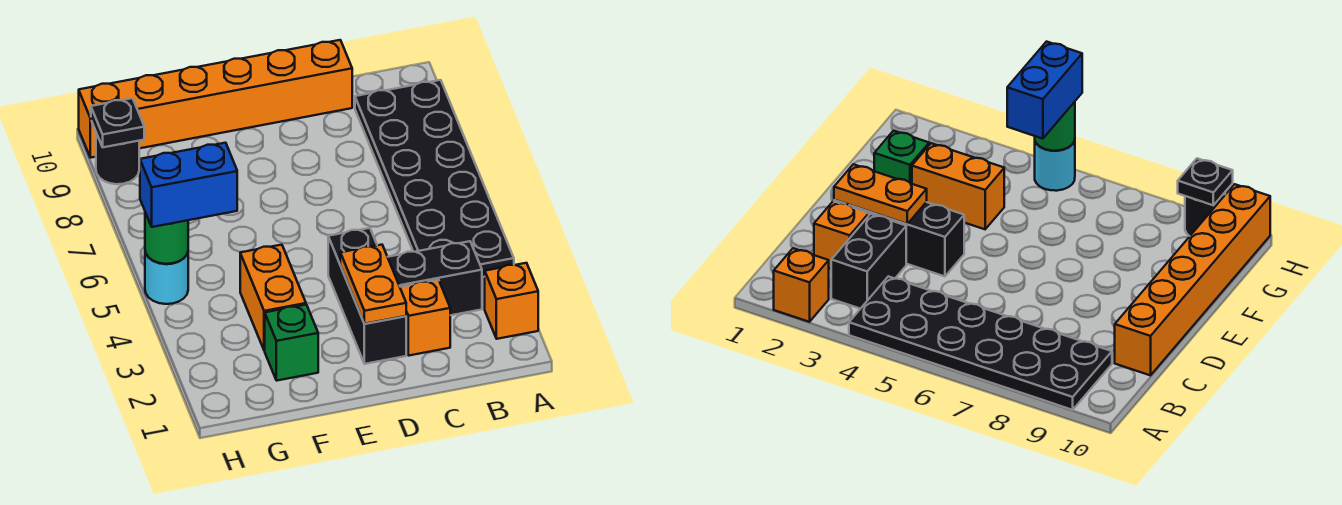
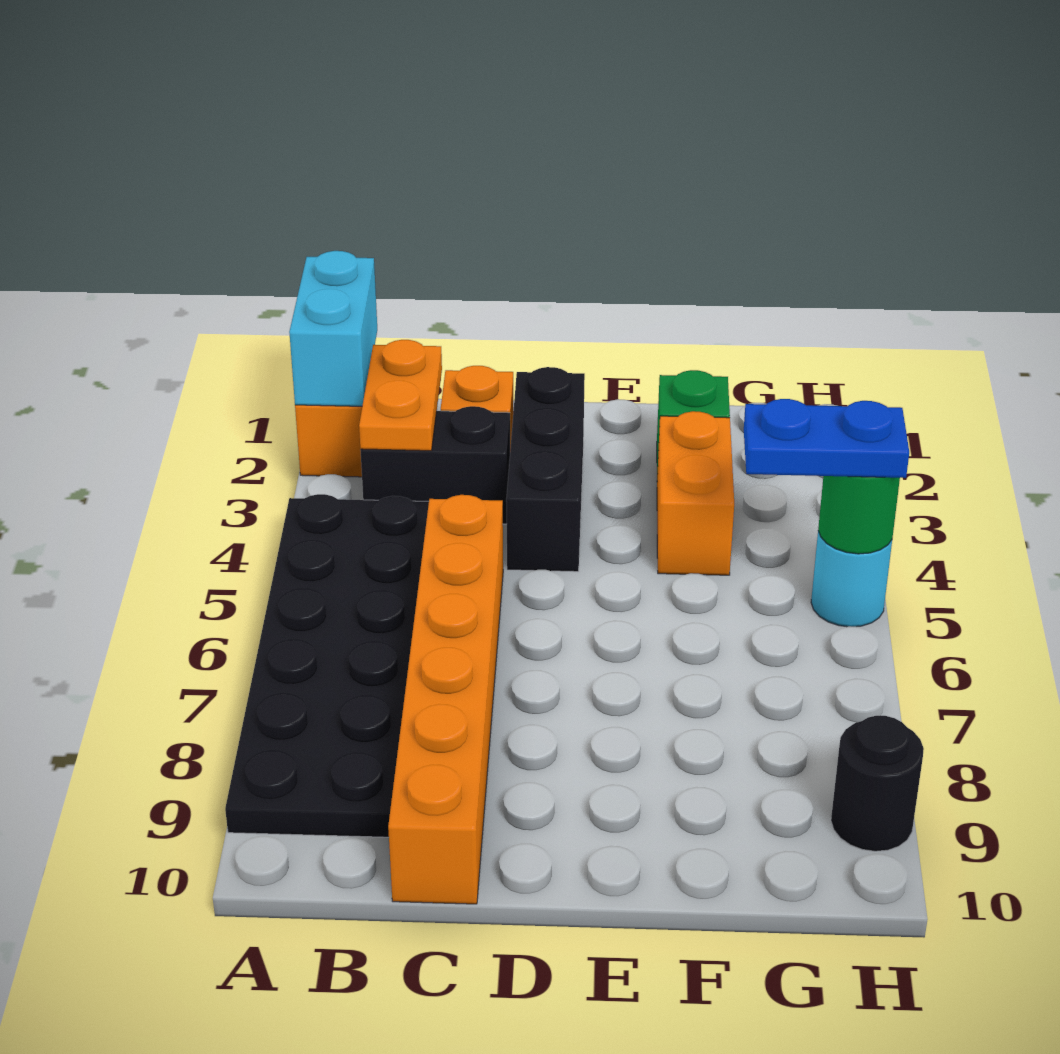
none -> cyan brick A1:A2 level 2
orange brick C10:H10 level 1 -> orange brick C5:C10 level 1
orange plate D2:D3 level 2 -> orange plate B2:B3 level 2
blue brick G5:H5 level 3 -> blue plate G5:H5 level 3
black plate H9 level 2 -> none

